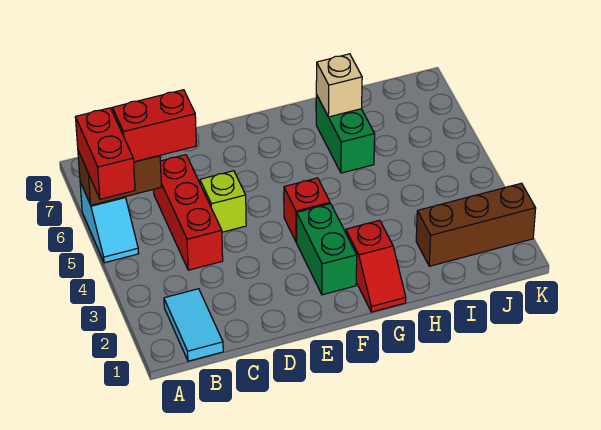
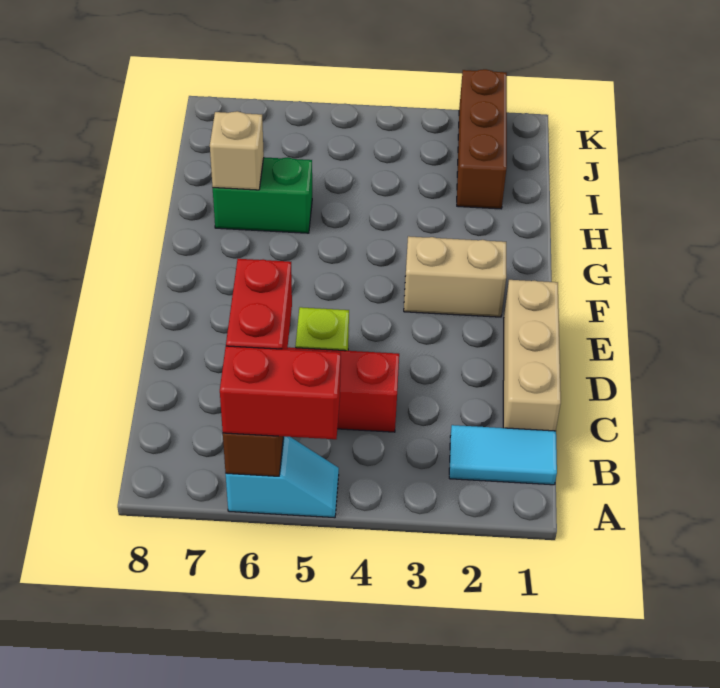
none -> tan brick C1:E1 level 1
green brick F2:F3 level 1 -> tan brick F2:F3 level 1
red brick F4 level 1 -> none
red slope G1:G2 level 1 top 2 -> none

